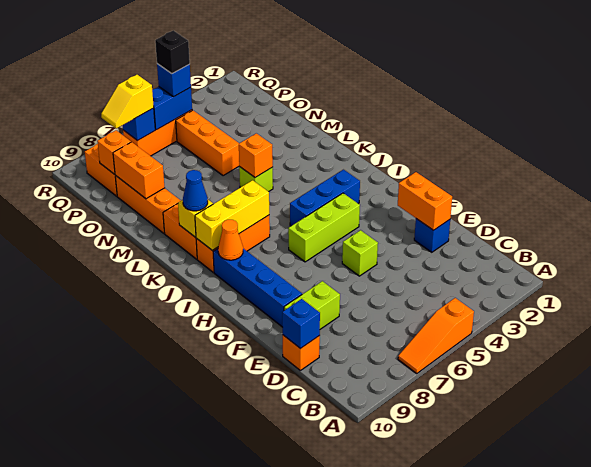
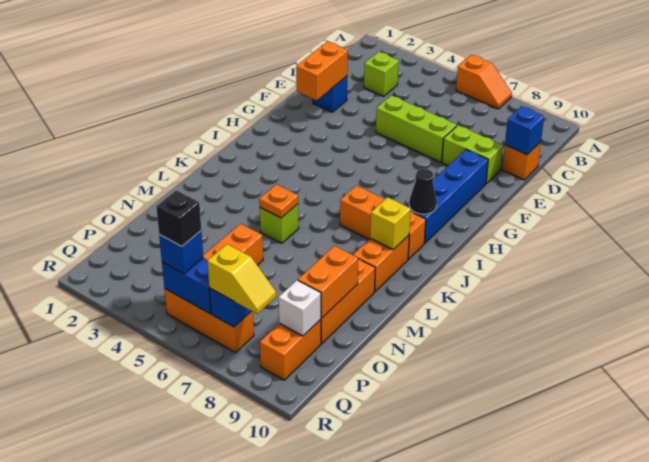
orange slope A5:A7 level 1 top 5 -> orange slope A6:A7 level 1 top 6
lime brick F5 level 1 -> lime brick C3 level 1
lime brick H4:H6 level 1 -> lime brick E5:E7 level 1
blue brick I3:I5 level 1 -> none
orange cone I9 level 2 -> black cone I9 level 2
yellow brick J7:J9 level 2 -> none
blue cone K9 level 3 -> none
orange brick L5 level 2 -> orange plate L5 level 2
orange brick P9 level 2 -> white brick P9 level 2

